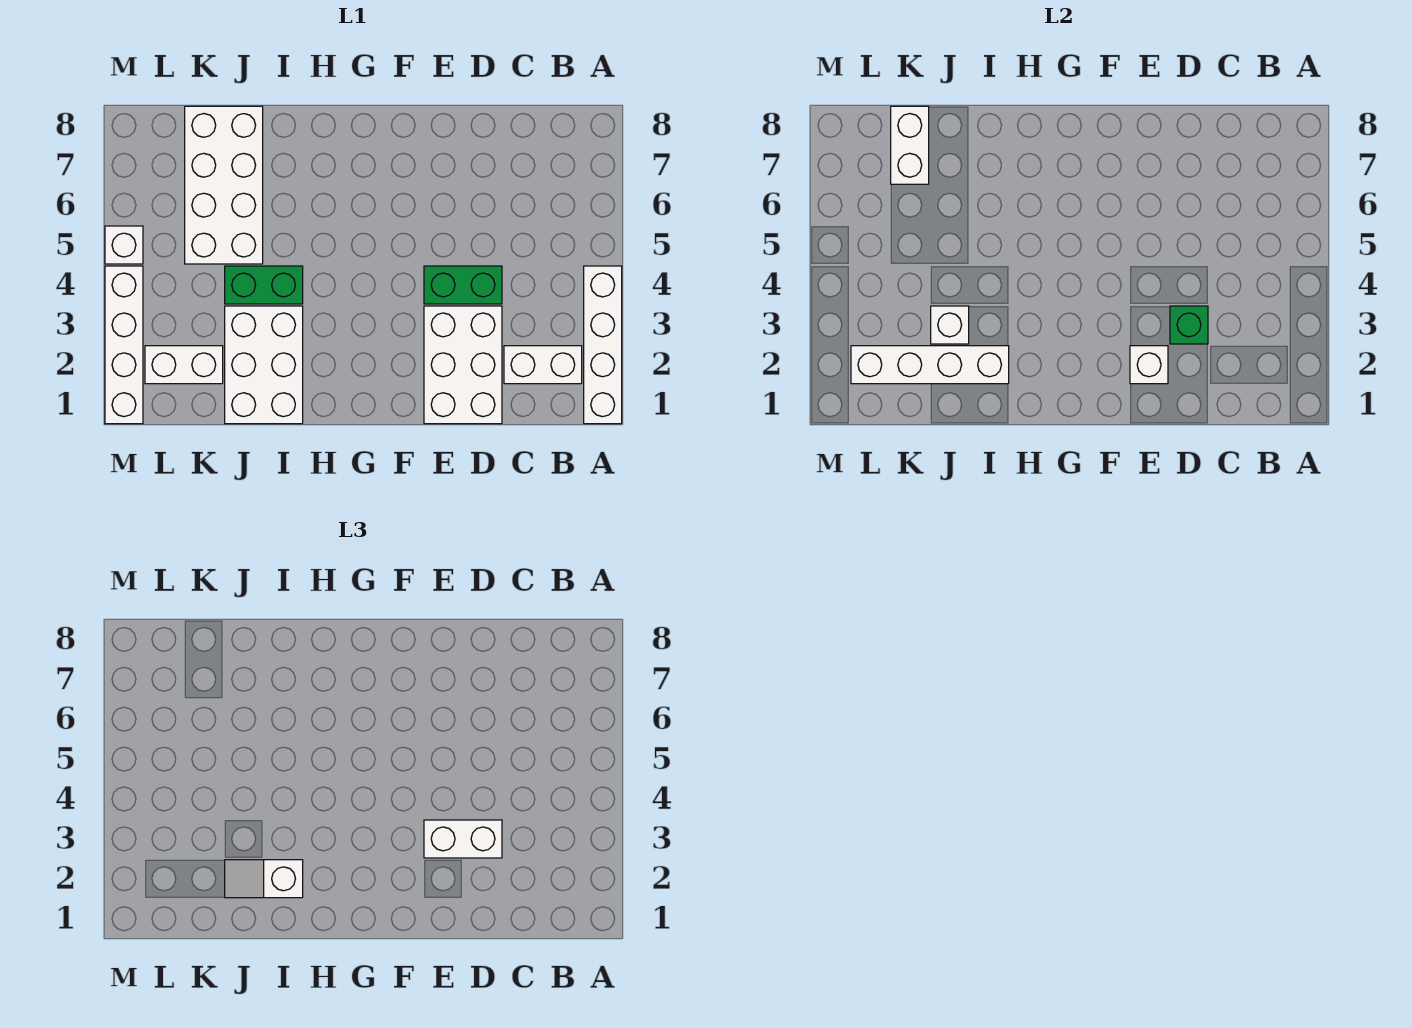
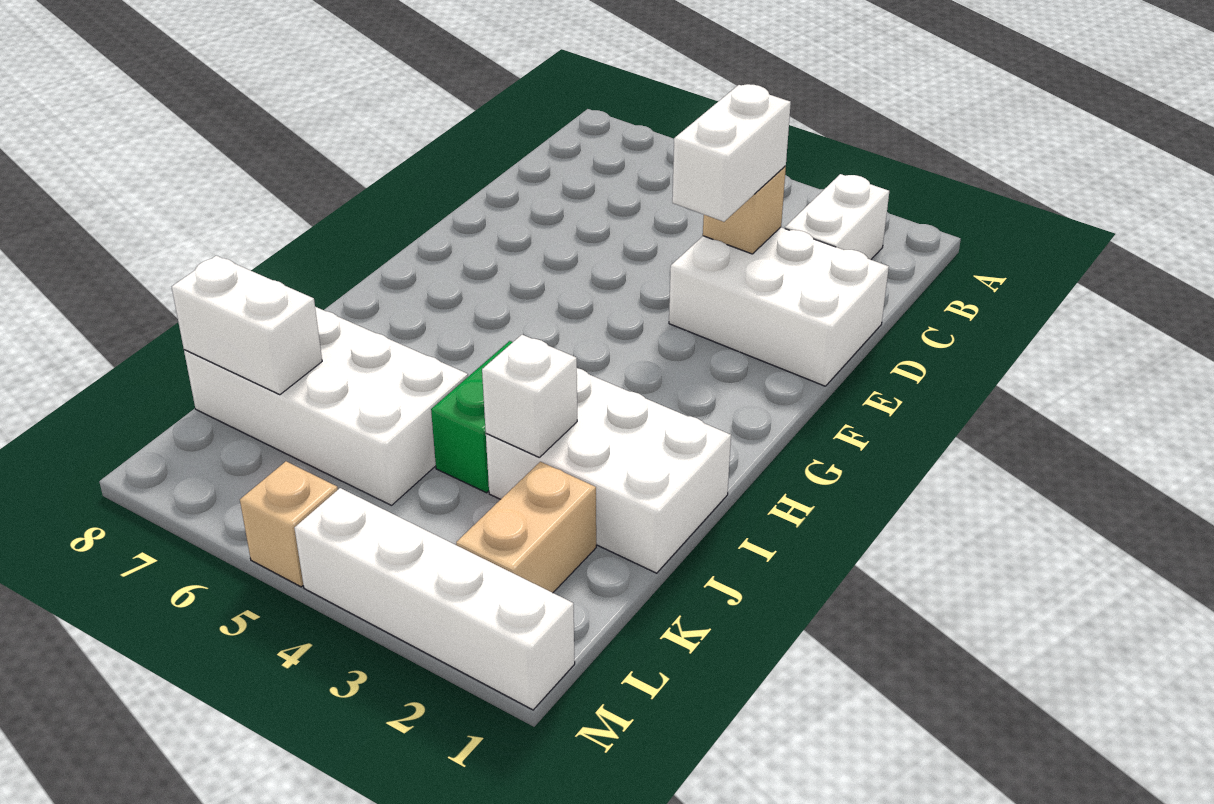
white brick A1:A4 level 1 -> none
green brick D3 level 2 -> tan brick D3 level 2
green brick D4:E4 level 1 -> none
white brick E2 level 2 -> none
white brick I2:L2 level 2 -> none
white slope I2:J2 level 3 top I -> none
white brick K2:L2 level 1 -> tan brick K2:L2 level 1
white brick M5 level 1 -> tan brick M5 level 1

